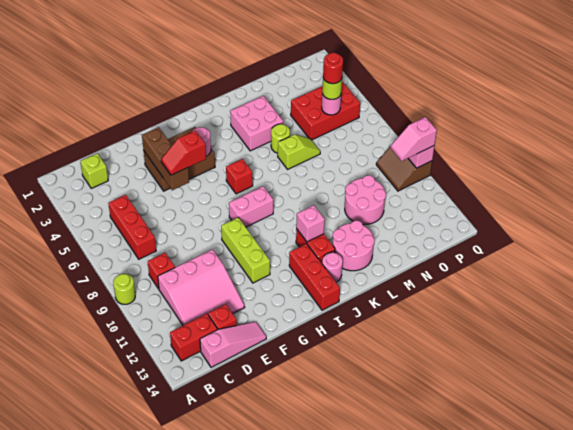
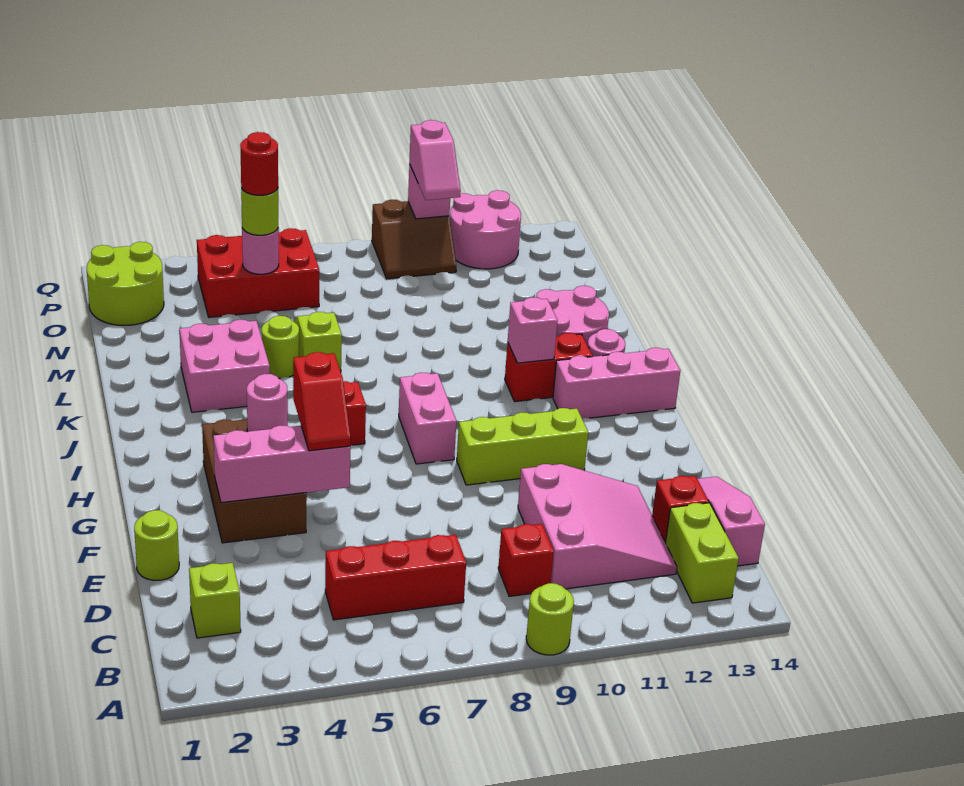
red brick B13:C13 level 1 -> lime brick B13:C13 level 1
none -> lime round brick E1 level 1
brown brick F3:F5 level 2 -> pink brick F3:F5 level 2
red brick I12:I14 level 1 -> pink brick I12:I14 level 1
pink round brick M10:N11 level 1 -> pink round brick P11:Q12 level 1
red brick N4:P5 level 1 -> red brick O4:P6 level 1
none -> lime round brick O1:P2 level 1

